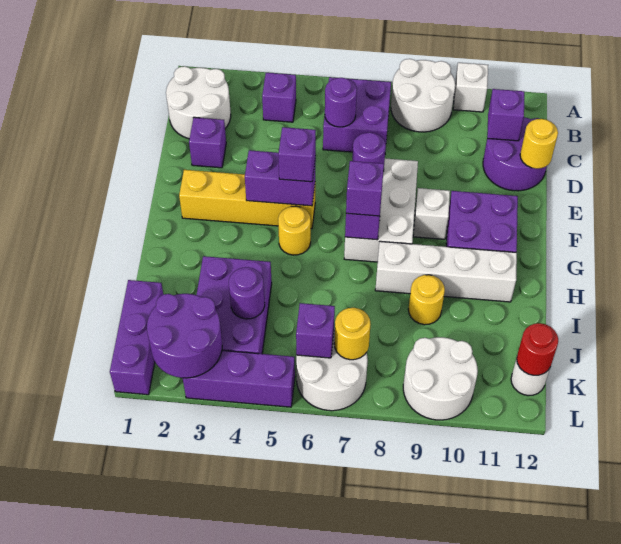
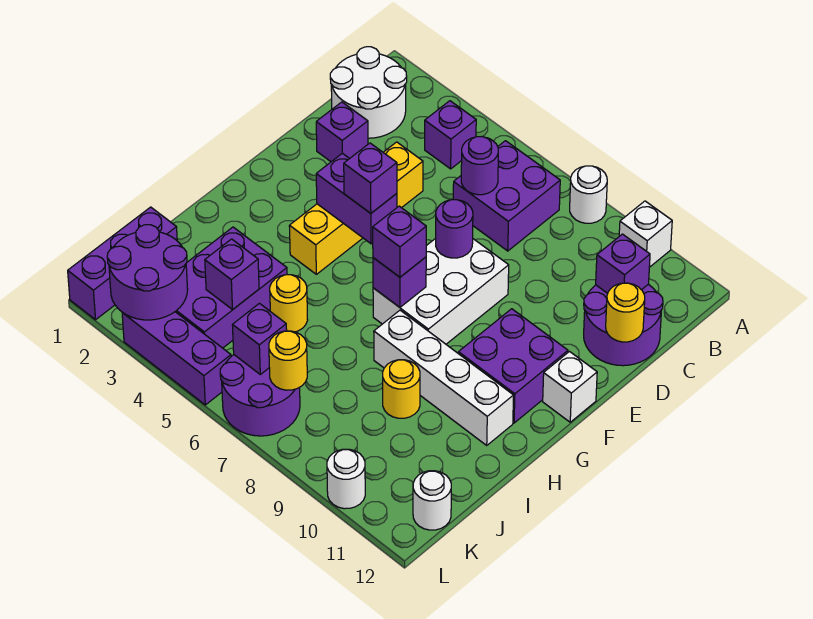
white round brick A8:B9 level 1 -> white round brick A8 level 1
yellow brick F2:F5 level 1 -> yellow brick D4:G4 level 1
white brick F9 level 1 -> white brick F12 level 1
yellow round brick G5 level 1 -> yellow round brick I5 level 1
purple round brick J4 level 2 -> purple brick J4 level 2
white round brick K6:L7 level 1 -> purple round brick K6:L7 level 1
white round brick K9:L10 level 1 -> white round brick L10 level 1
red round brick K12 level 2 -> none

